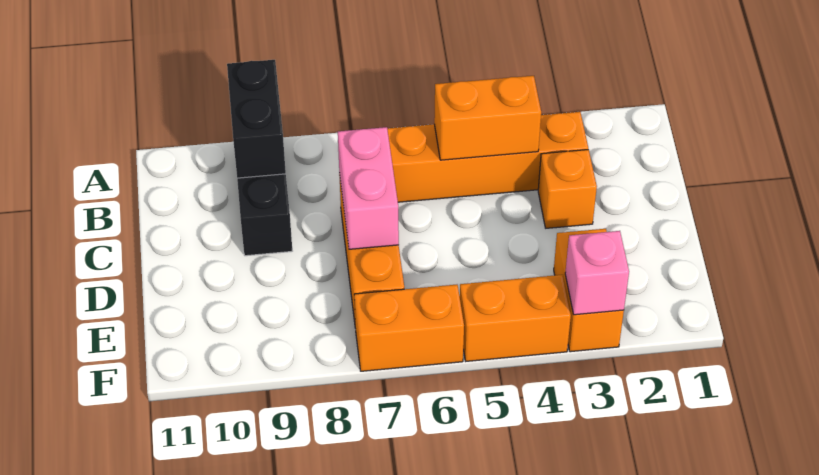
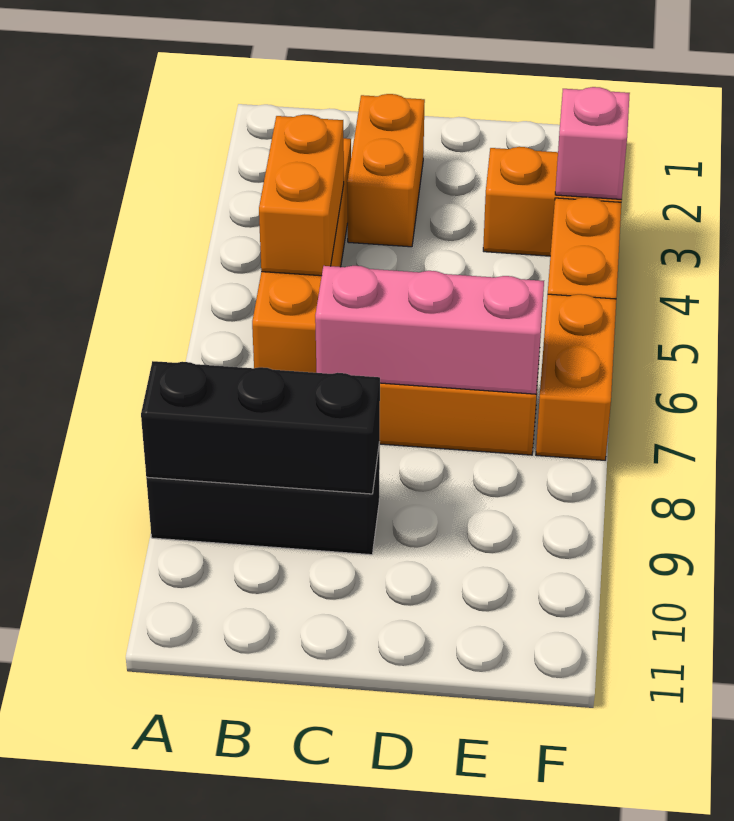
black brick A9:B9 level 2 -> black brick A9:C9 level 2
orange brick C3 level 1 -> orange brick C2:C3 level 1
pink brick C7:D7 level 2 -> pink brick C7:E7 level 2

